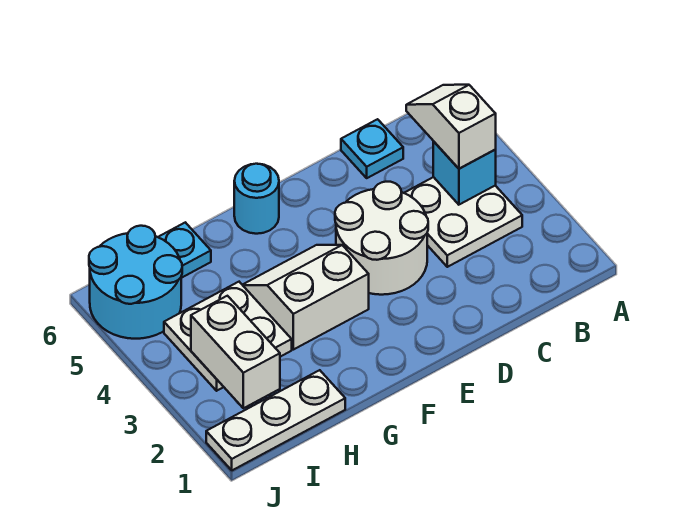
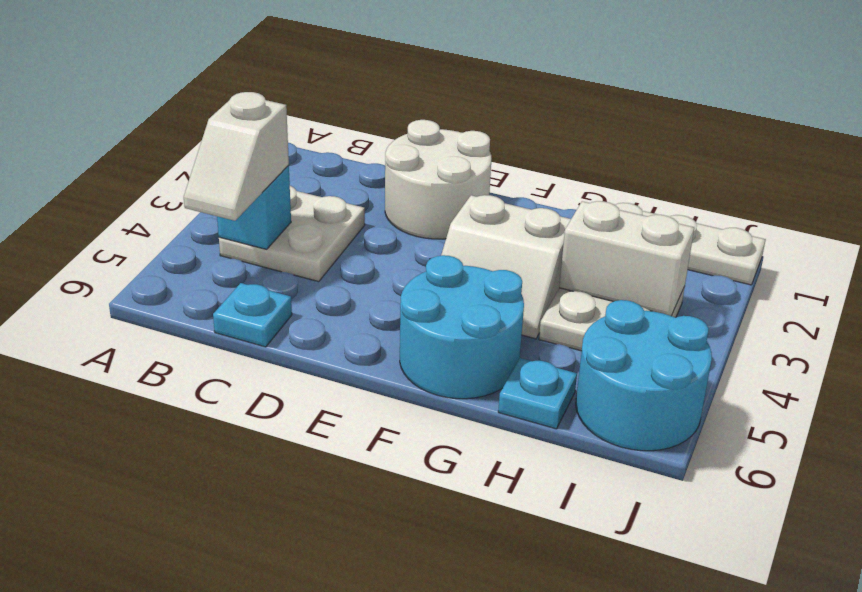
white round brick D3:E4 level 1 -> white round brick D1:E2 level 1
cyan round brick F6 level 1 -> cyan round brick F5:G6 level 1
white brick I2:I3 level 2 -> white brick H3:I3 level 2

